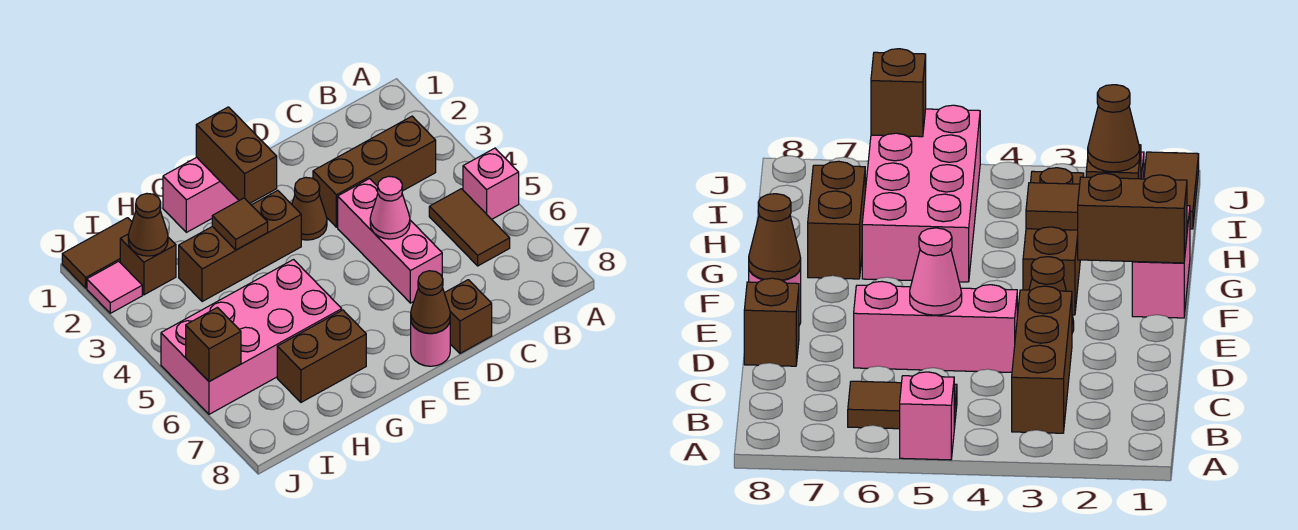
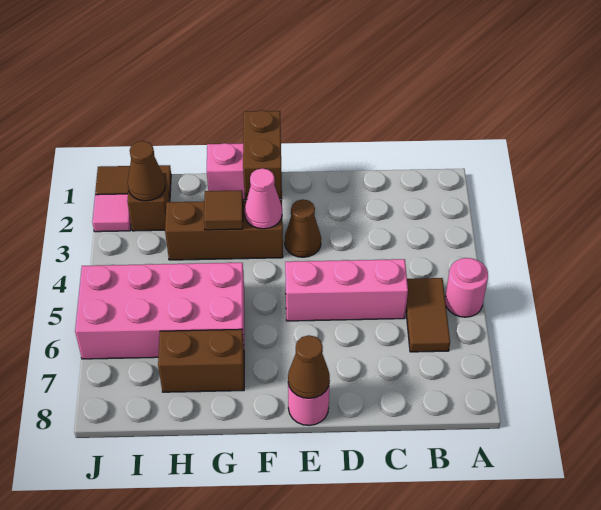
pink brick A5 level 1 -> pink round brick A5 level 1
brown brick B3:D3 level 1 -> none
pink brick D4:D6 level 1 -> pink brick C5:E5 level 1
pink cone D5 level 2 -> pink cone F3 level 2
brown brick D8 level 1 -> none
brown brick J6 level 2 -> none

